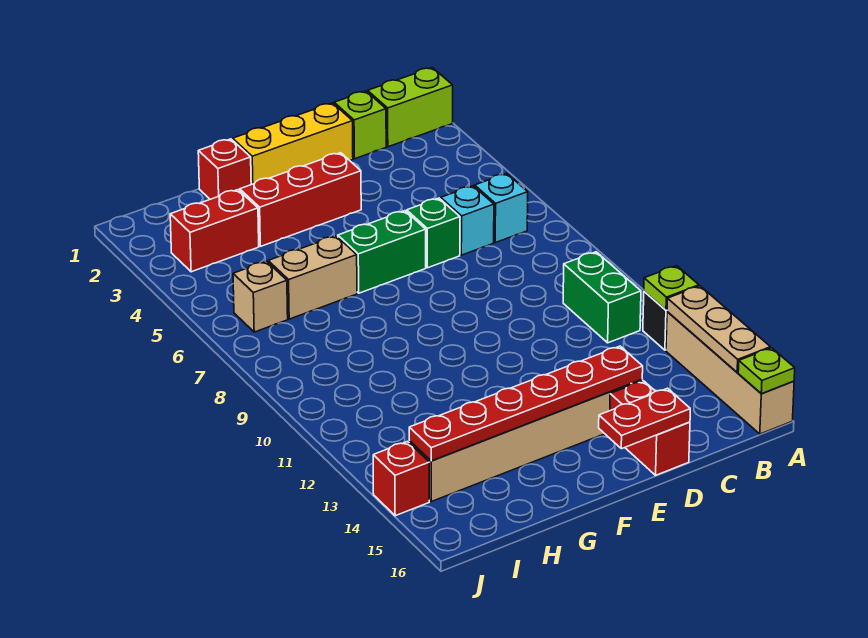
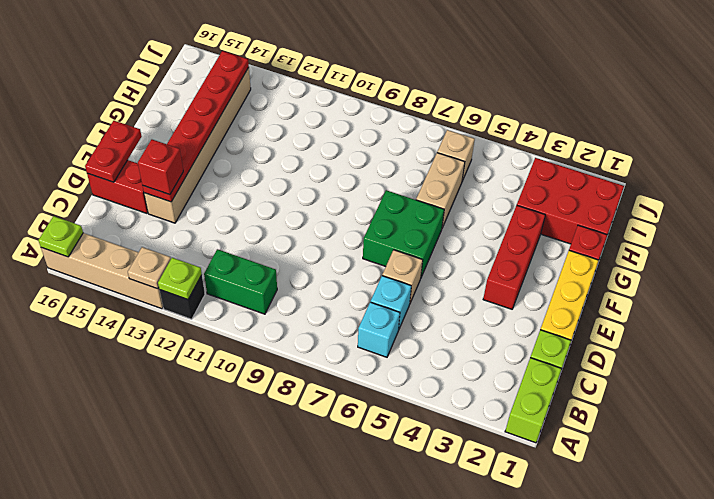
tan plate A13:A15 level 2 -> tan plate A13 level 2
green brick D6 level 1 -> tan brick D6 level 1
green brick E6:F6 level 1 -> green brick E6:F7 level 1
red brick H3:I3 level 1 -> red brick H1:I3 level 1
red brick J14 level 1 -> red brick D14 level 3

